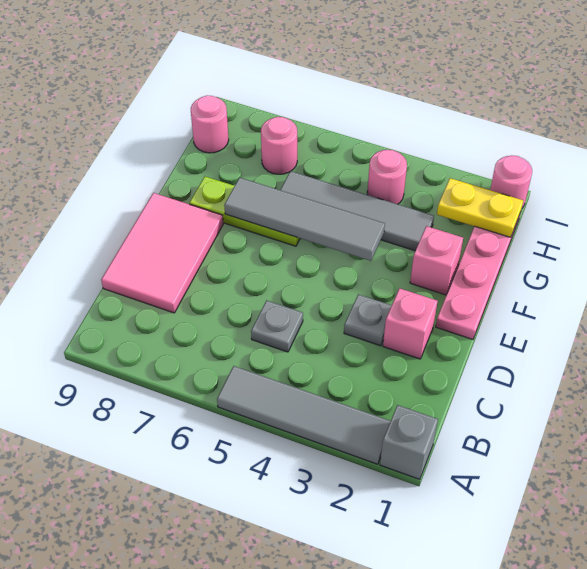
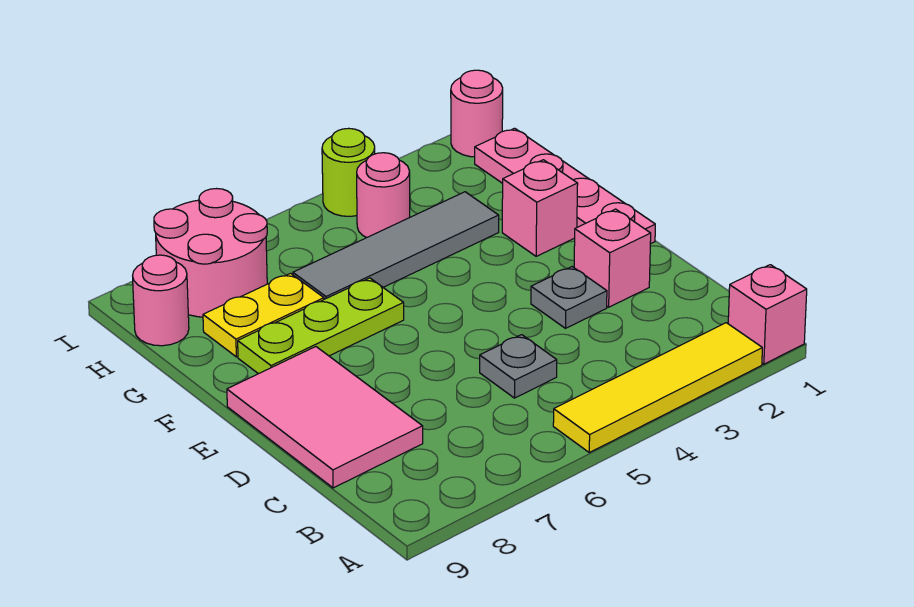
grey brick A1 level 1 -> pink brick A1 level 1
grey tile A2:A5 level 1 -> yellow tile A2:A5 level 1
grey tile F4:F7 level 2 -> none
yellow plate H1:H2 level 2 -> yellow plate G7:G8 level 1
pink round brick H7 level 1 -> pink round brick H7:I8 level 1
none -> lime round brick I4 level 1

